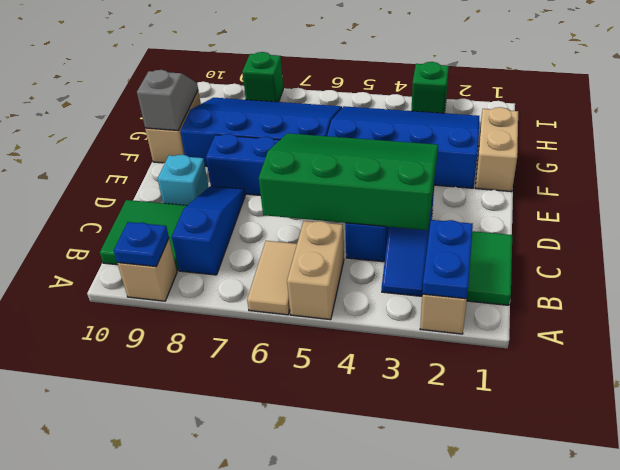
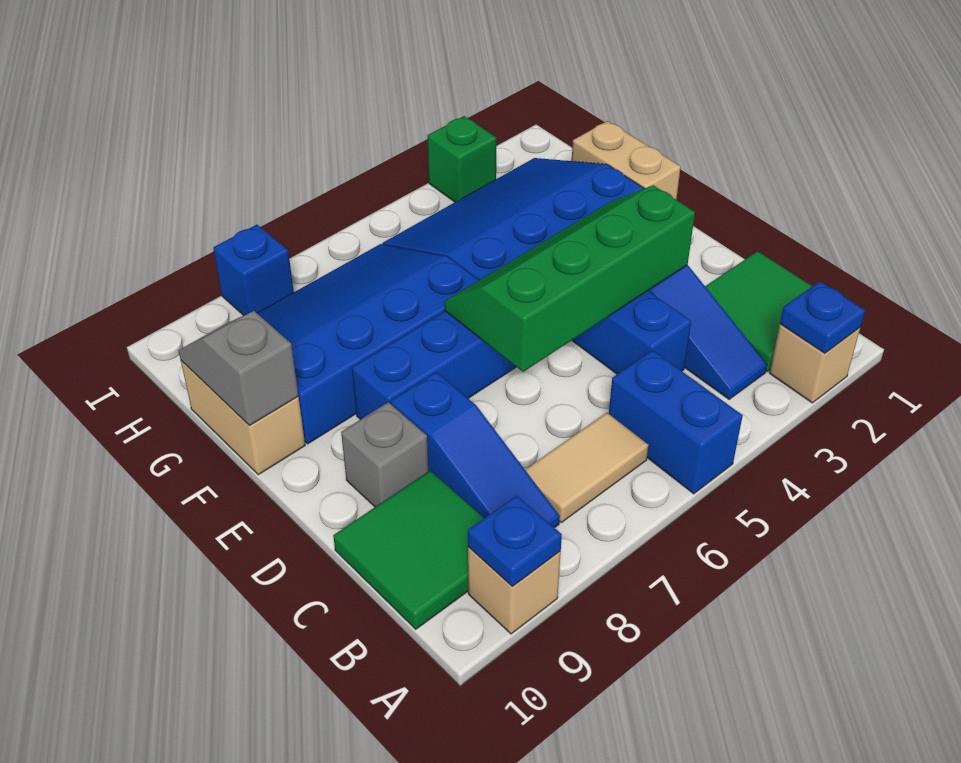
blue plate A2:B2 level 2 -> blue plate A2 level 2
tan brick A5:B5 level 1 -> blue brick A5:B5 level 1
tan tile A6:B6 level 1 -> tan tile B6:B7 level 1
blue slope B8:D8 level 1 top B -> blue slope B8:D8 level 1 top D
green slope C3:E6 level 2 top C -> green slope D3:E6 level 2 top D
cyan brick D9 level 1 -> grey brick D9 level 1
green brick I8 level 1 -> blue brick I8 level 1

